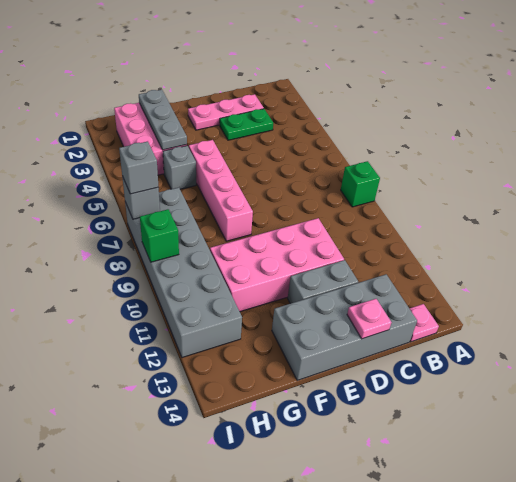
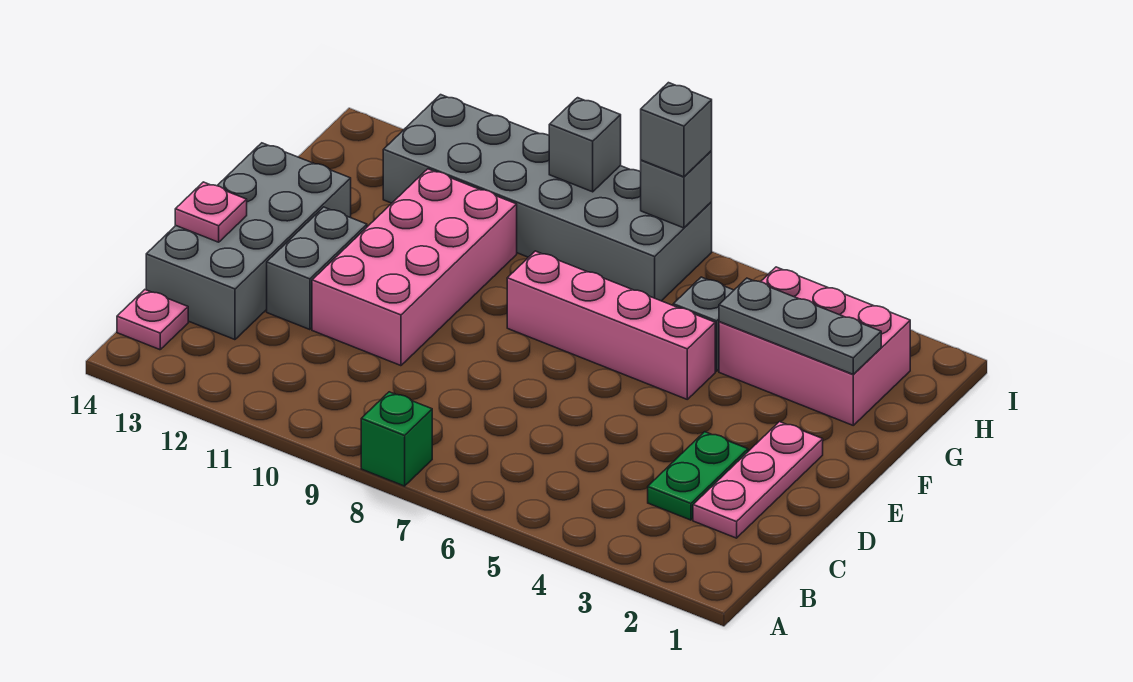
green brick I9 level 2 -> grey brick I9 level 2

